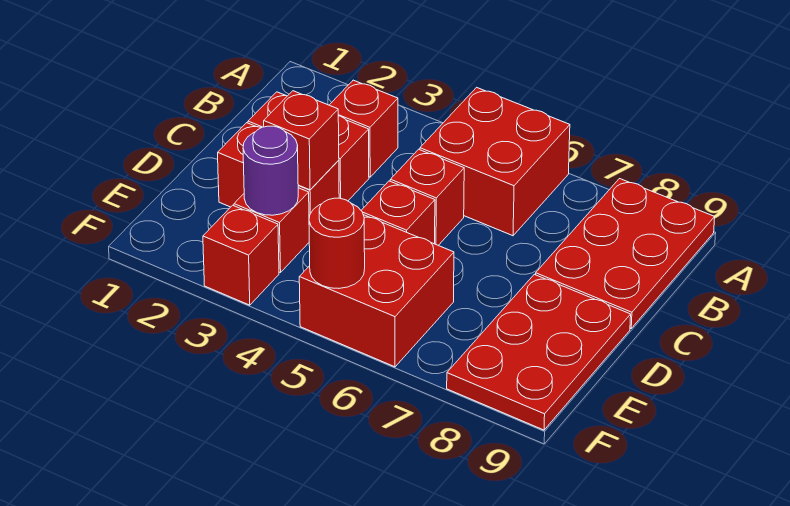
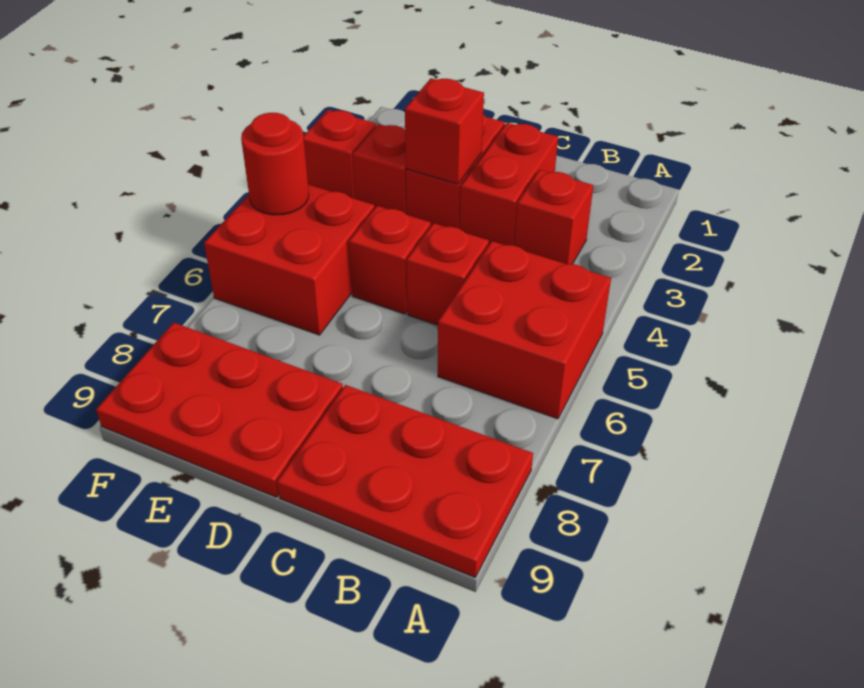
purple round brick E3 level 2 -> none

